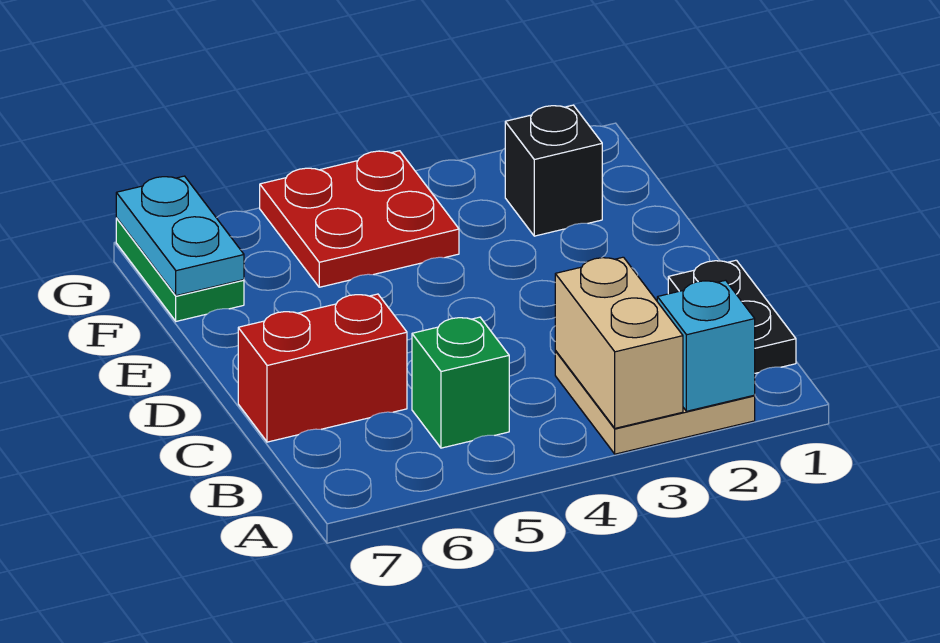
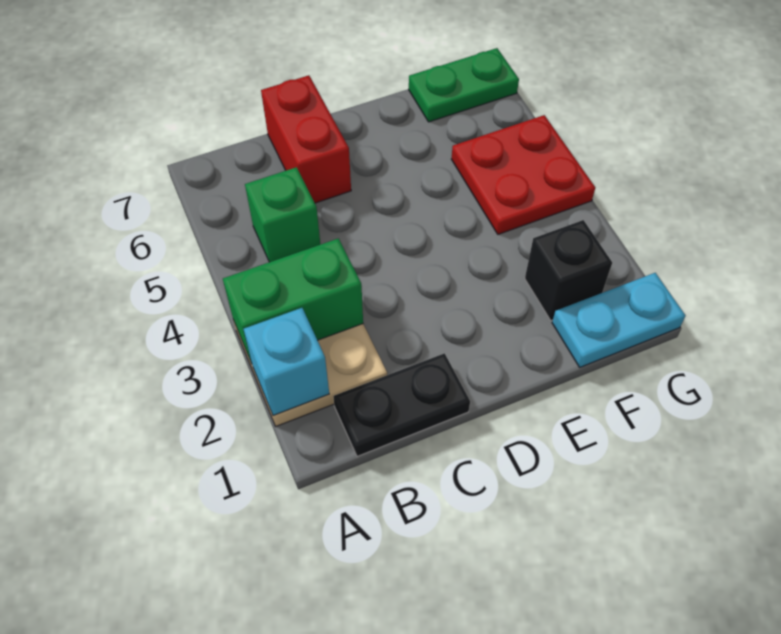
tan brick A3:B3 level 2 -> green brick A3:B3 level 2
cyan plate F7:G7 level 2 -> cyan plate F1:G1 level 1

